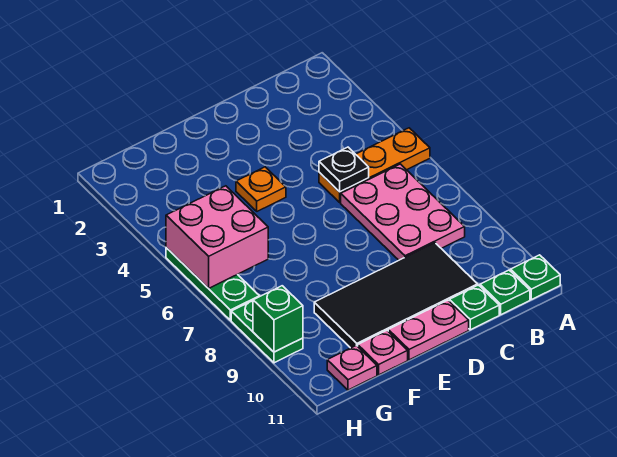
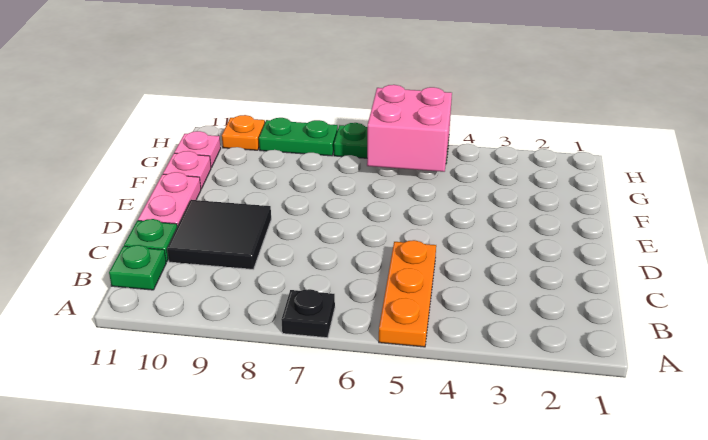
green plate A11 level 1 -> none
pink plate B6:C8 level 1 -> none
black plate C5 level 2 -> black plate A7 level 1
black tile C9:F10 level 1 -> black tile C9:D10 level 1
orange plate E4 level 1 -> orange plate H10 level 1
green brick H9 level 2 -> none

